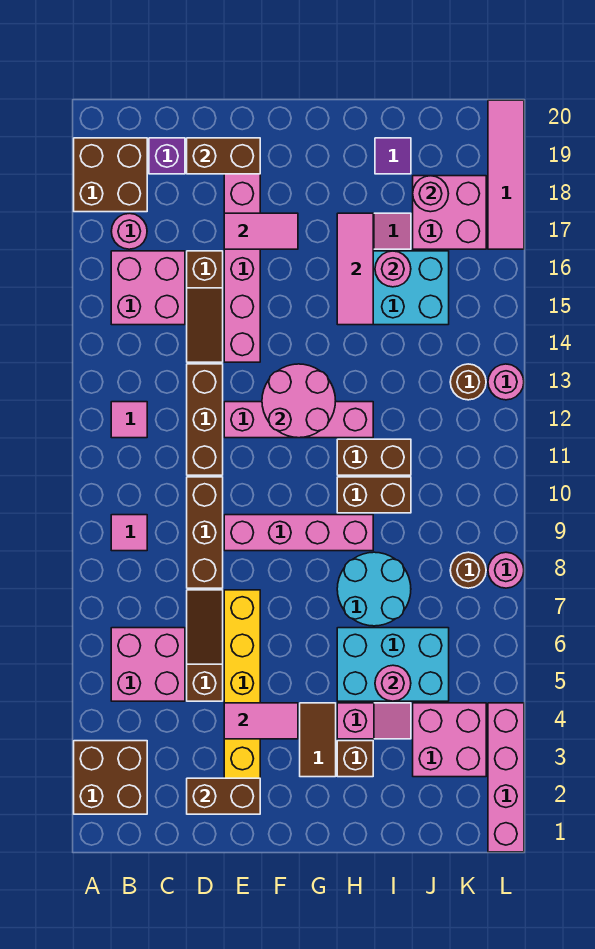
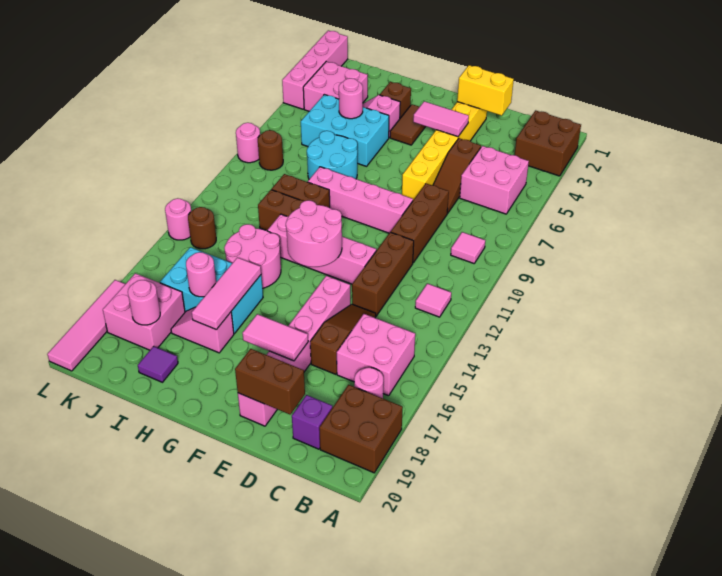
brown brick D2:E2 level 2 -> yellow brick D2:E2 level 2
none -> pink round brick H13:I14 level 1

